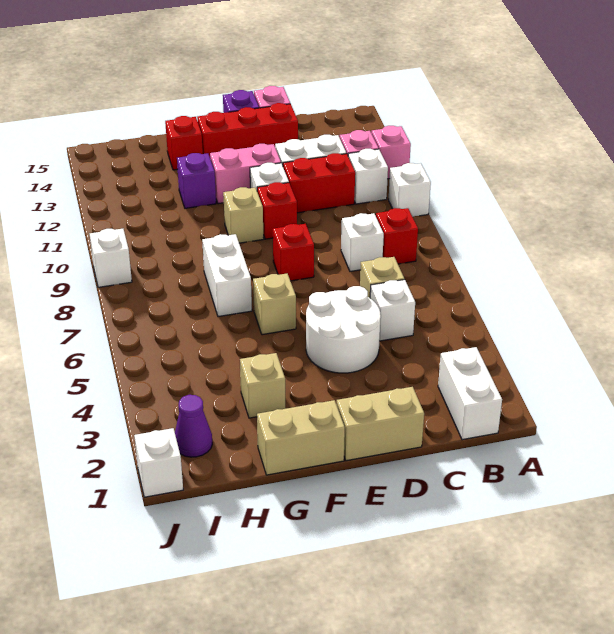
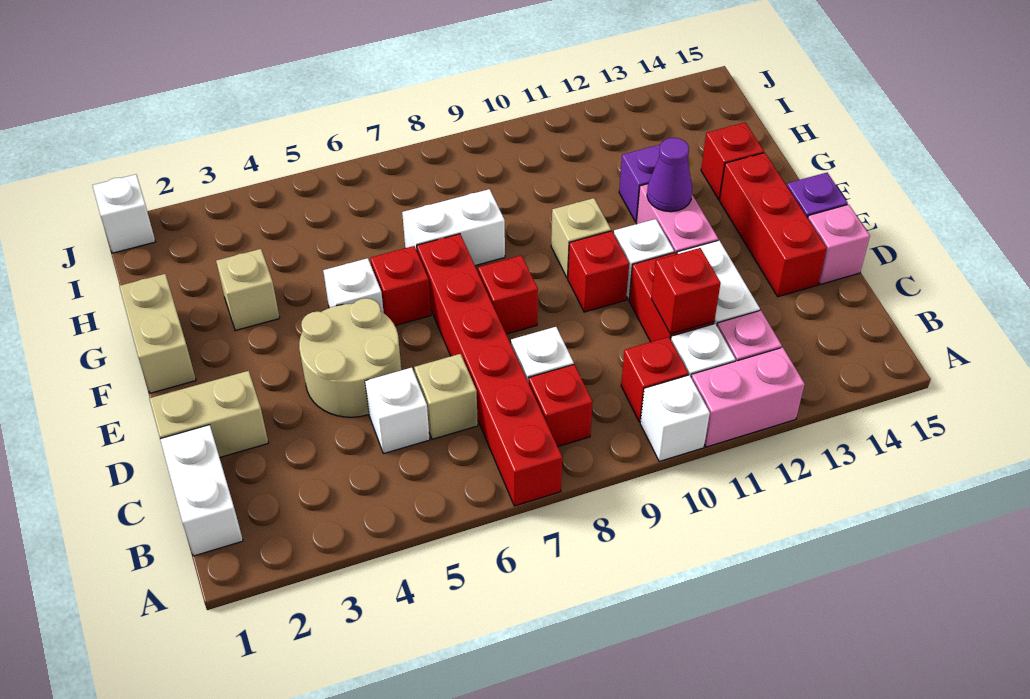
none -> red brick A7:F7 level 1
pink brick A12 level 1 -> pink brick A11:A12 level 1
white brick B1:B2 level 1 -> white brick B1:C1 level 1
none -> red brick B10 level 1
none -> red brick C11 level 2
tan brick D1:E1 level 1 -> tan brick D1:D2 level 1
white round brick D4:E5 level 1 -> tan round brick D4:E5 level 1
tan brick F6 level 1 -> red brick F6 level 1
purple cone I2 level 1 -> purple cone F12 level 2
white brick J9 level 1 -> white brick F5 level 1

